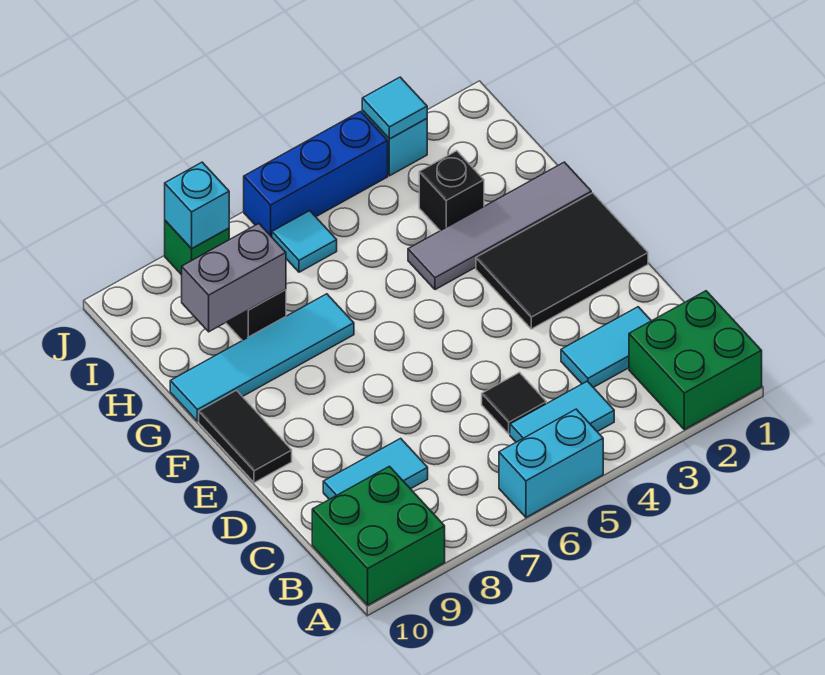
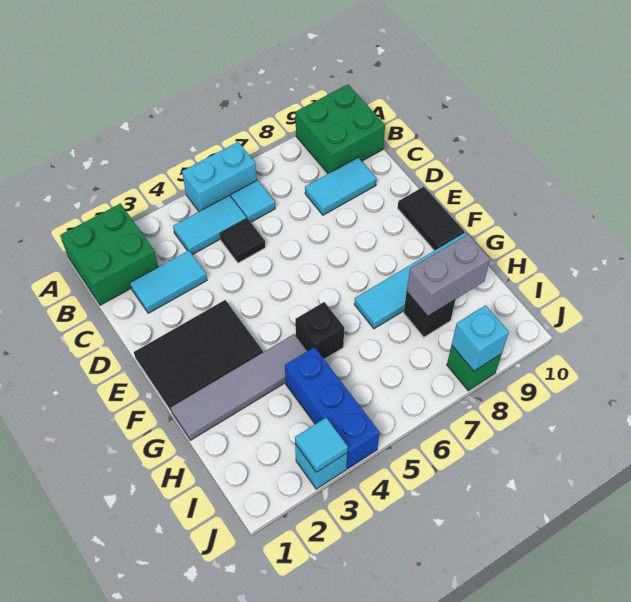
black brick H3 level 1 -> black brick G5 level 1
cyan tile I6 level 1 -> cyan tile B6 level 1
blue brick J4:J6 level 1 -> blue brick H4:J4 level 1

